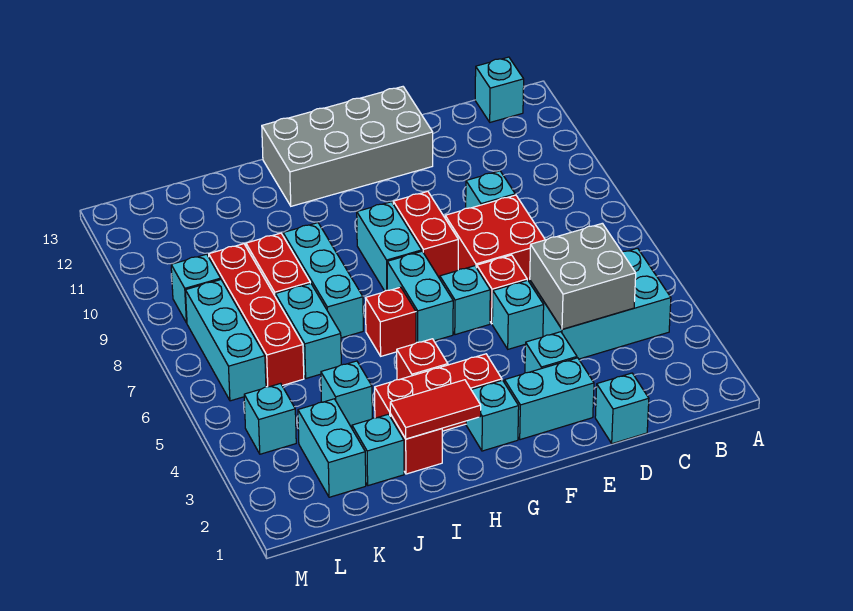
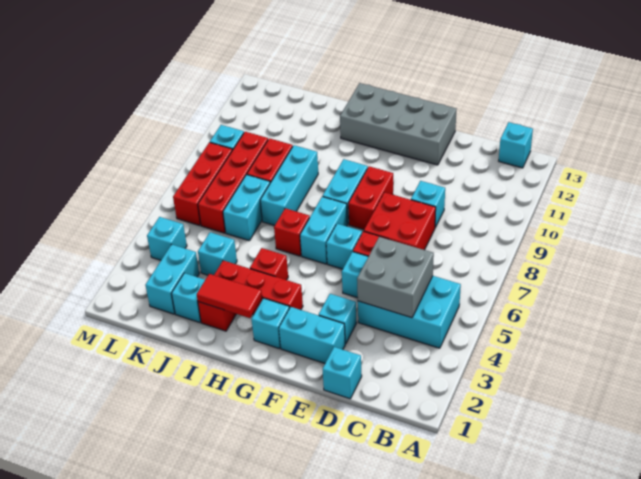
cyan brick L6:L8 level 1 -> red brick L6:L8 level 1

